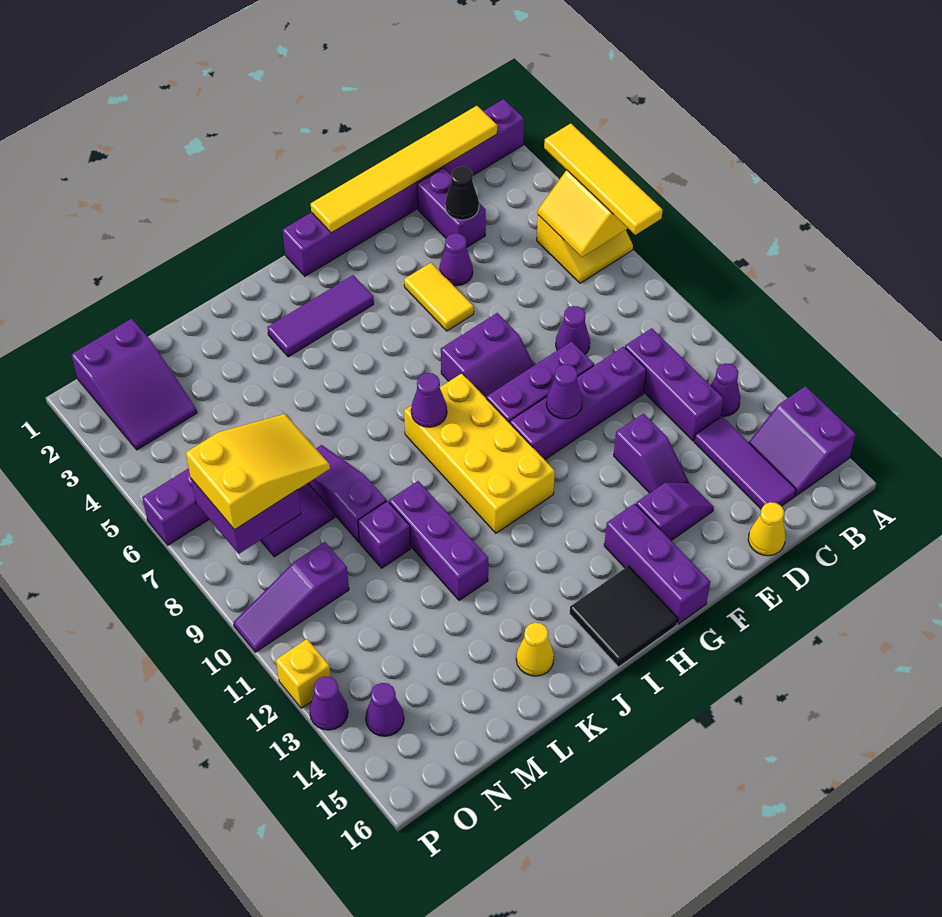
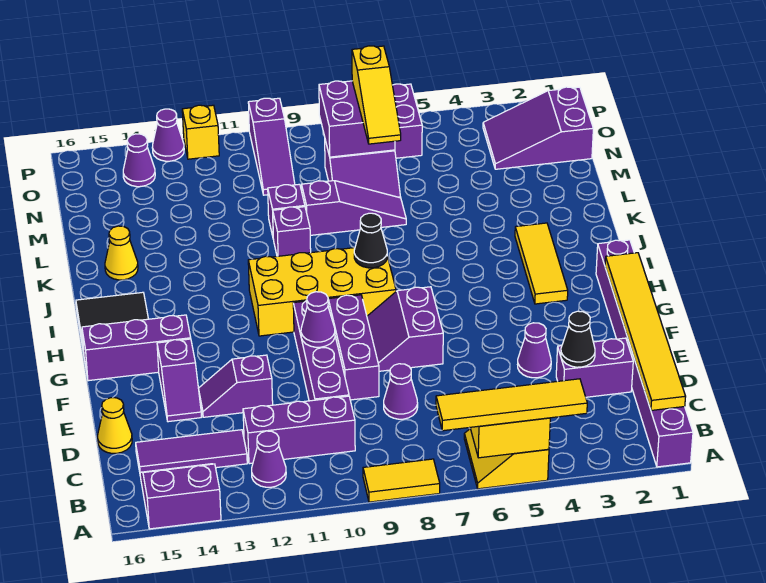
yellow tile F4:F5 level 1 -> yellow tile A8:A9 level 1
purple tile H3:J3 level 1 -> yellow tile H3:J3 level 1
purple cone I8 level 2 -> black cone I8 level 2
purple brick K10:K12 level 1 -> purple brick K10 level 1
yellow slope M7:O8 level 3 top O -> yellow slope M7:O7 level 3 top O
purple slope N10:P10 level 1 top N -> purple slope N10:P10 level 1 top P

